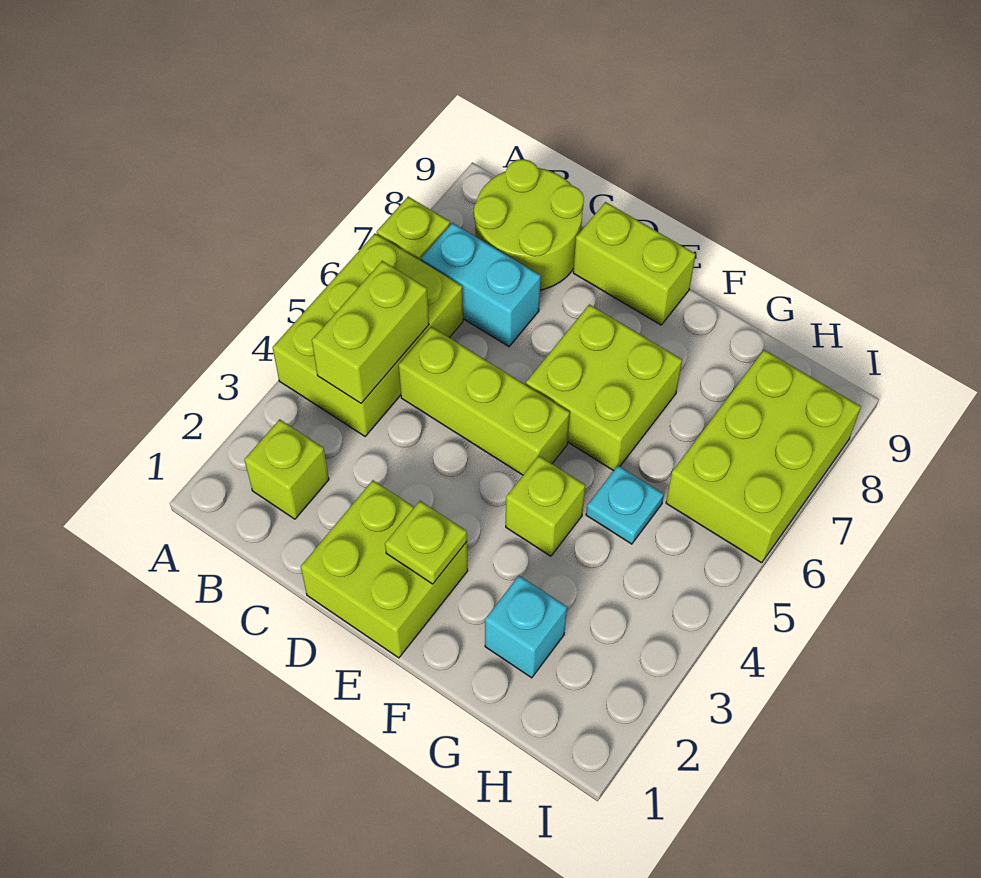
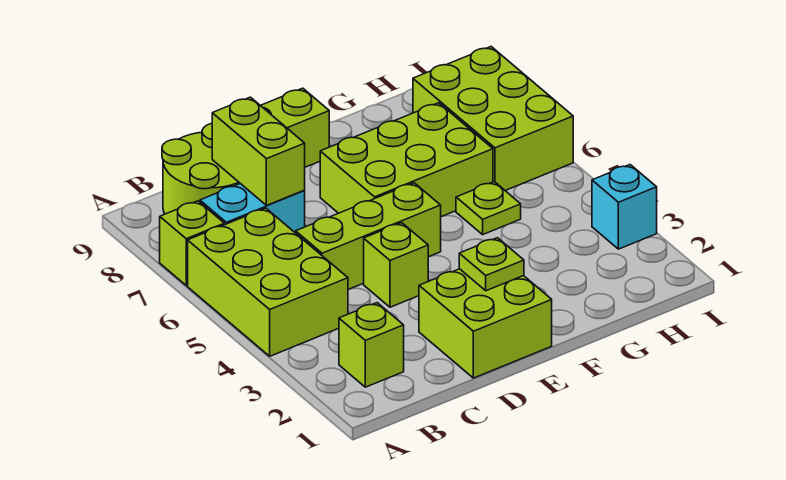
lime brick B4:B5 level 2 -> lime brick C7:C8 level 2
lime brick E6:F7 level 1 -> lime brick E6:G7 level 1
lime brick F4 level 1 -> lime brick D4 level 1
cyan brick G2 level 1 -> cyan brick I3 level 1
cyan plate G5 level 1 -> lime plate G5 level 1

